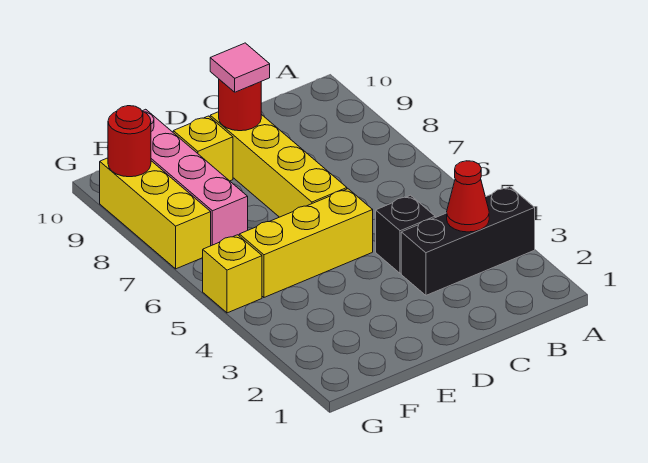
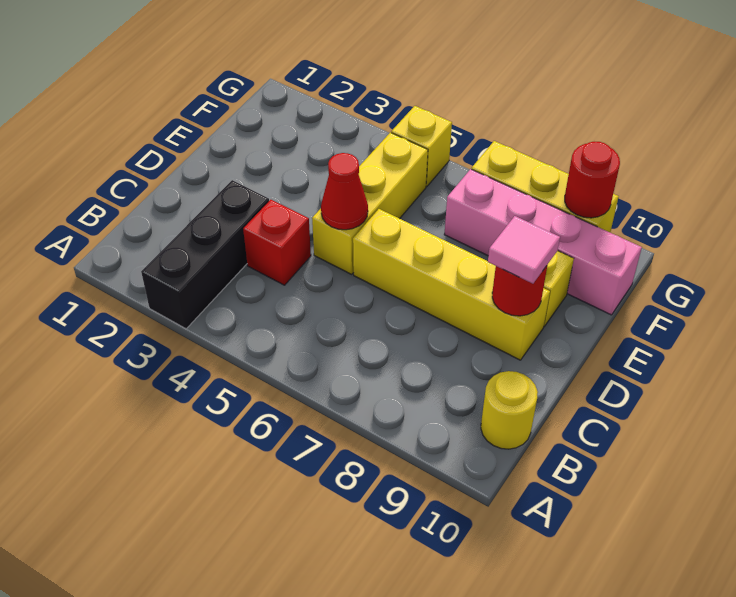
red cone B3 level 2 -> red cone D5 level 2
none -> yellow round brick B10 level 1
black brick C4 level 1 -> red brick C4 level 1

